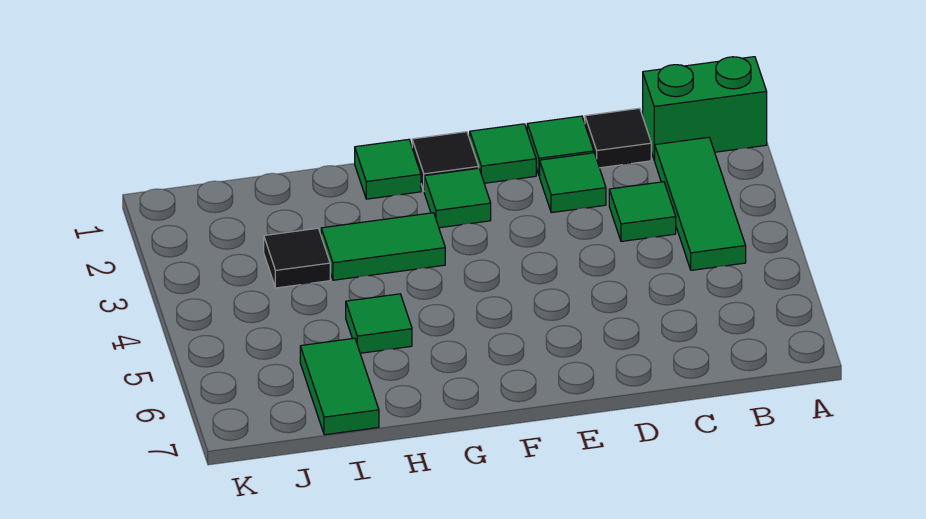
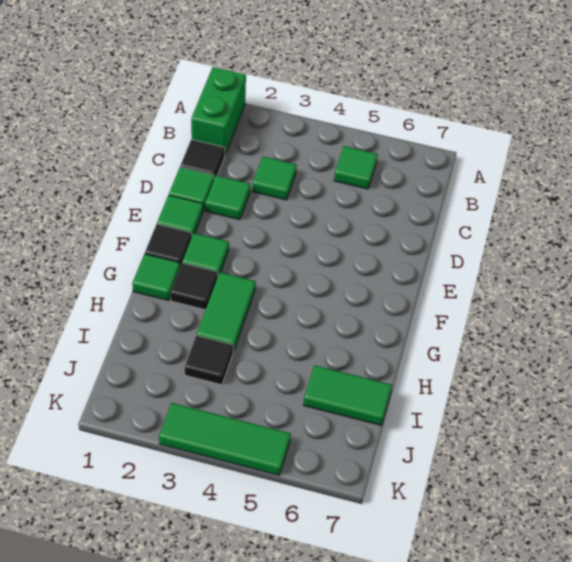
green tile B2:B4 level 1 -> green tile K3:K5 level 1
none -> black tile G2 level 1
green tile H5 level 1 -> green tile B5 level 1

